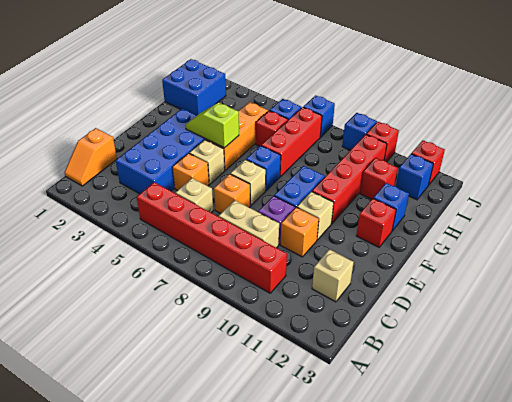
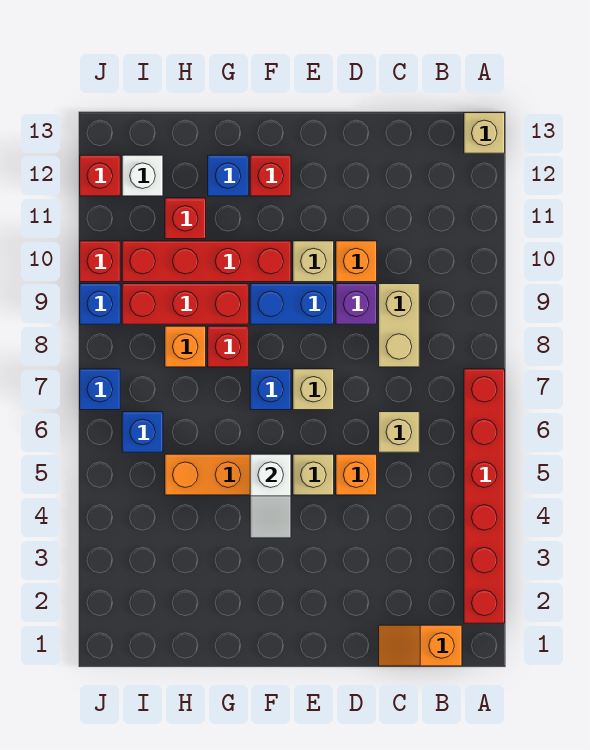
orange slope B1:C1 level 1 top C -> orange slope B1:C1 level 1 top B
red brick B5:B10 level 1 -> red brick A2:A7 level 1
blue brick C3:F4 level 1 -> none
tan brick C12 level 1 -> tan brick A13 level 1
orange brick D7 level 1 -> orange brick H8 level 1
lime slope F4:F5 level 2 top 5 -> white slope F4:F5 level 2 top 5
red brick G7:I7 level 1 -> red brick G9:I9 level 1
blue brick H1:I2 level 1 -> none
red brick H6 level 1 -> red brick G8 level 1
blue brick I12 level 1 -> white brick I12 level 1

